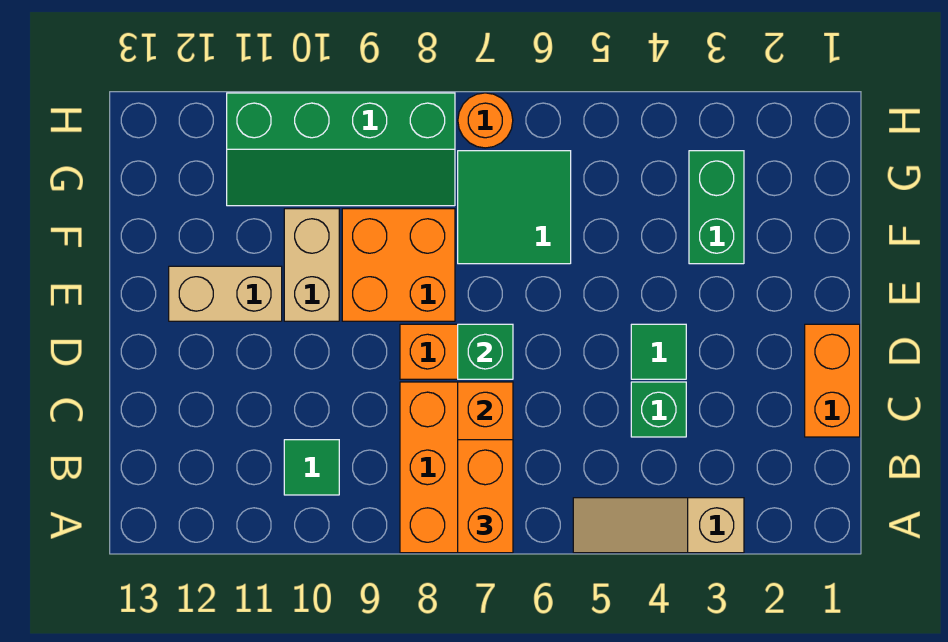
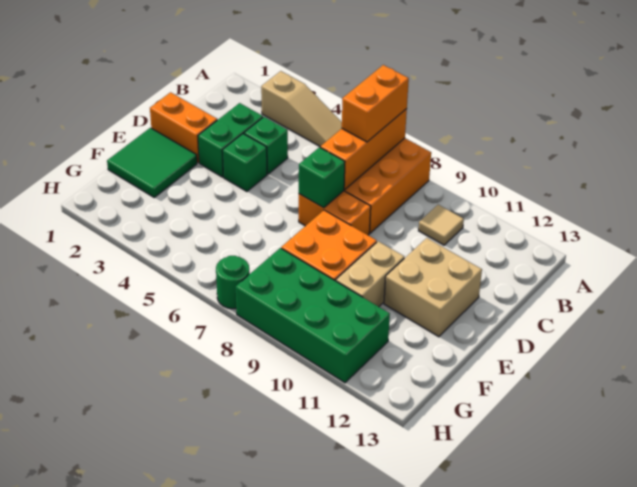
green tile B10 level 1 -> tan tile B10 level 1
orange brick C1:D1 level 1 -> orange brick D1:D2 level 1
green tile D4 level 1 -> green brick D4 level 1
tan brick E11:E12 level 1 -> tan brick D11:E12 level 1
green brick F3:G3 level 1 -> green brick C3:D3 level 1
green tile F6:G7 level 1 -> green tile E1:F2 level 1
green slope G8:H11 level 1 top H -> green brick G8:H11 level 1
orange round brick H7 level 1 -> green round brick H7 level 1

